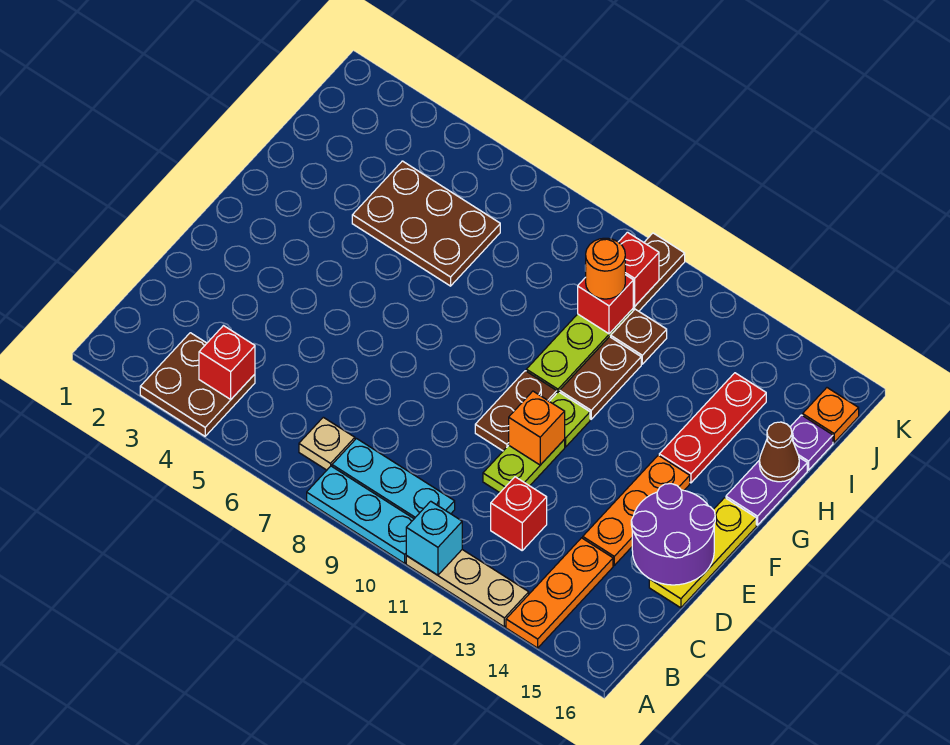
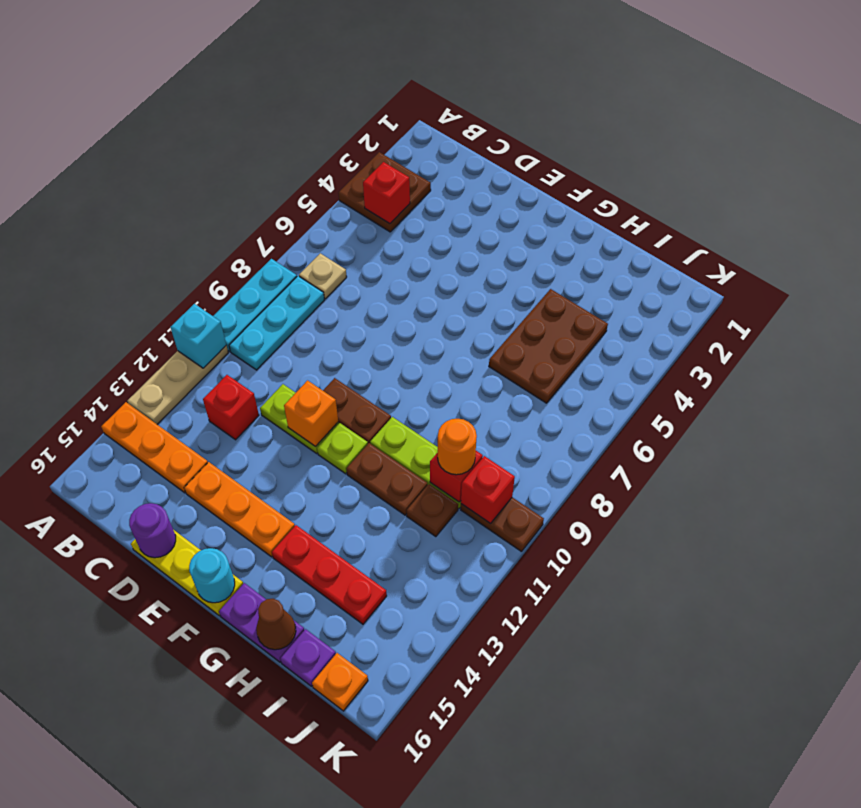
purple round brick D15:E16 level 2 -> purple round brick D16 level 2
none -> cyan round brick F16 level 2

